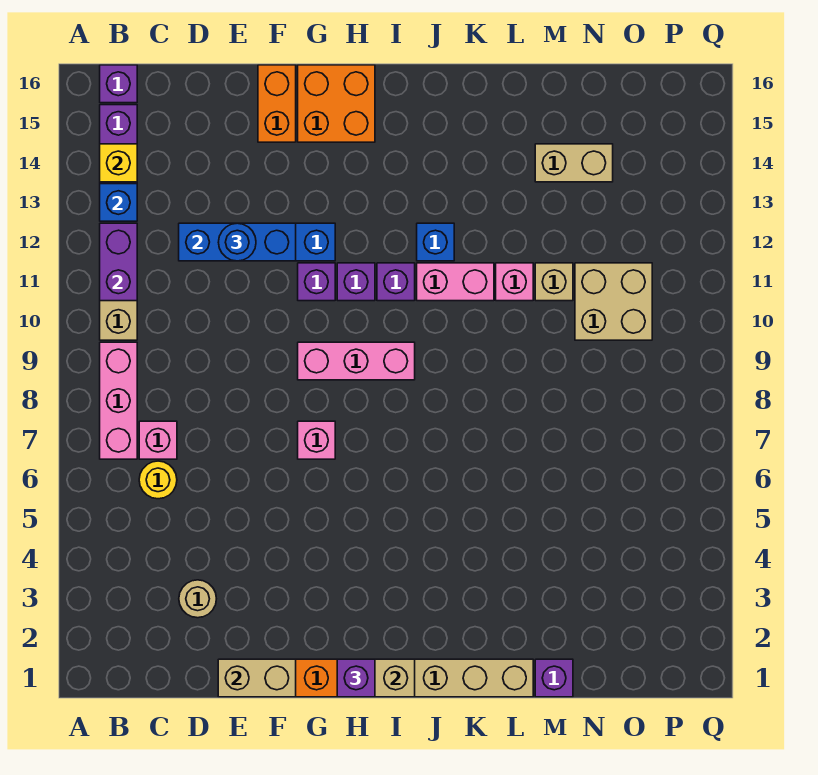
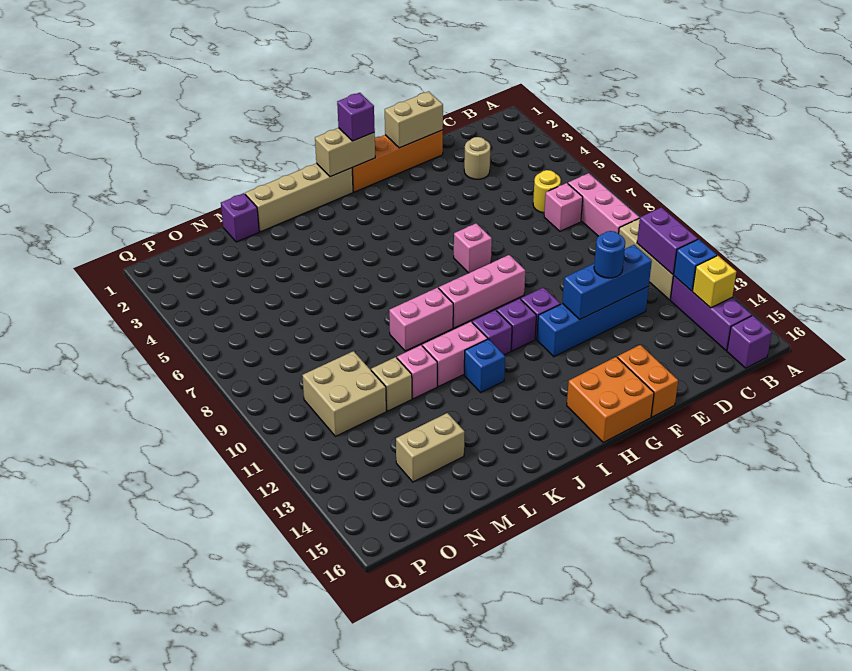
none -> pink brick J9:K9 level 1

